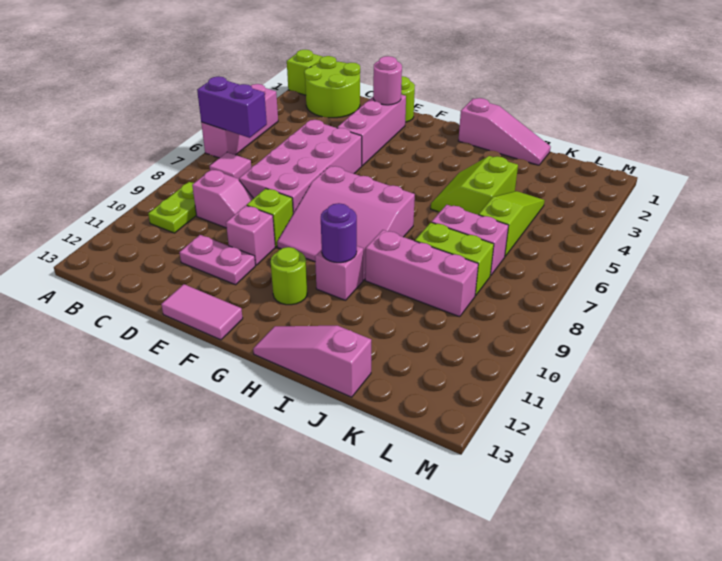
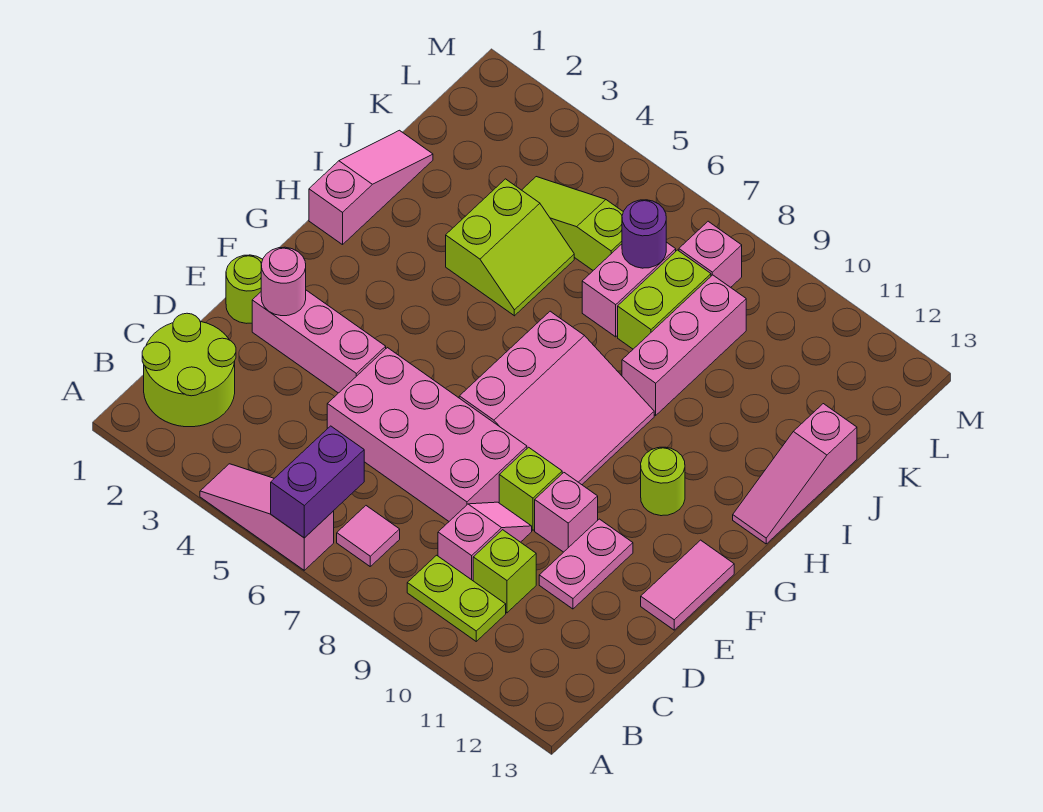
lime brick A1 level 1 -> lime brick C10 level 1
pink brick A4:A6 level 1 -> pink slope A4:A6 level 1 top 6
pink brick H10 level 1 -> pink brick L8 level 1
purple round brick H10 level 2 -> purple round brick K7 level 2
lime slope I4:J5 level 1 top J -> lime slope I4:J5 level 1 top 4

